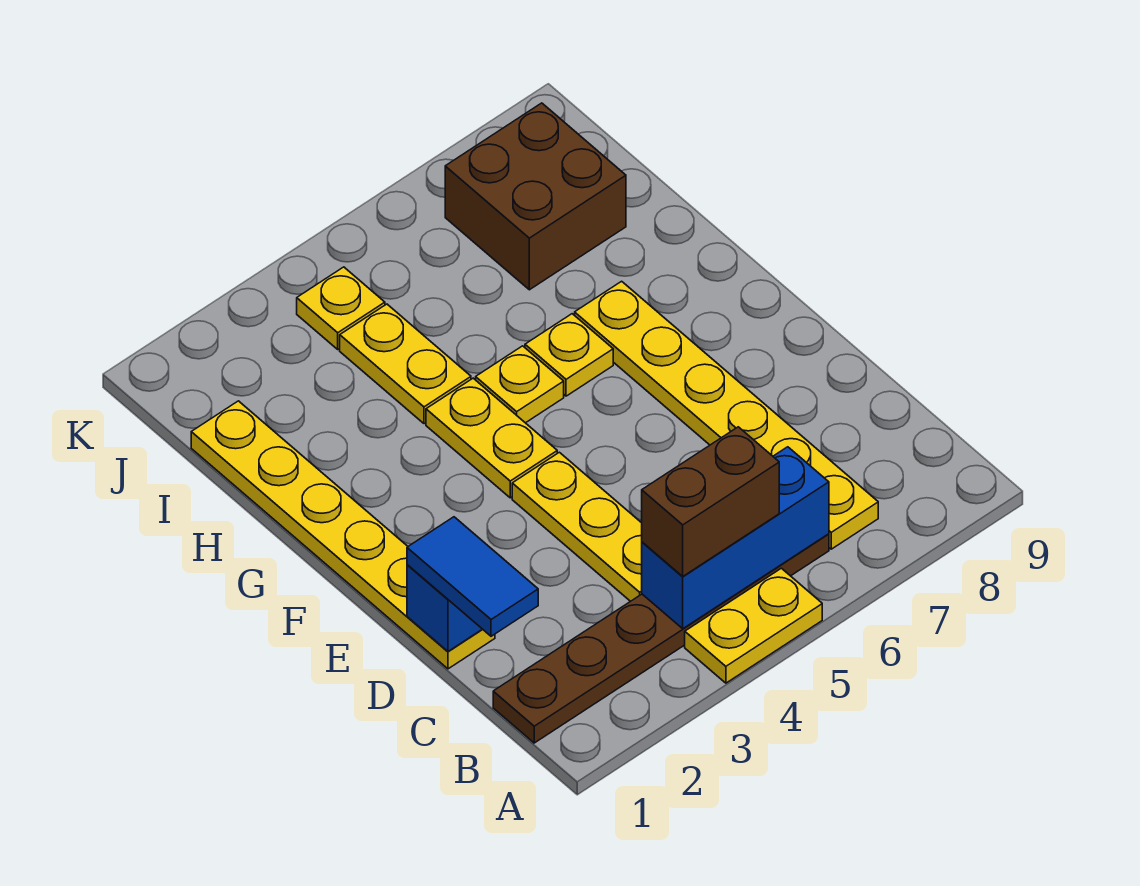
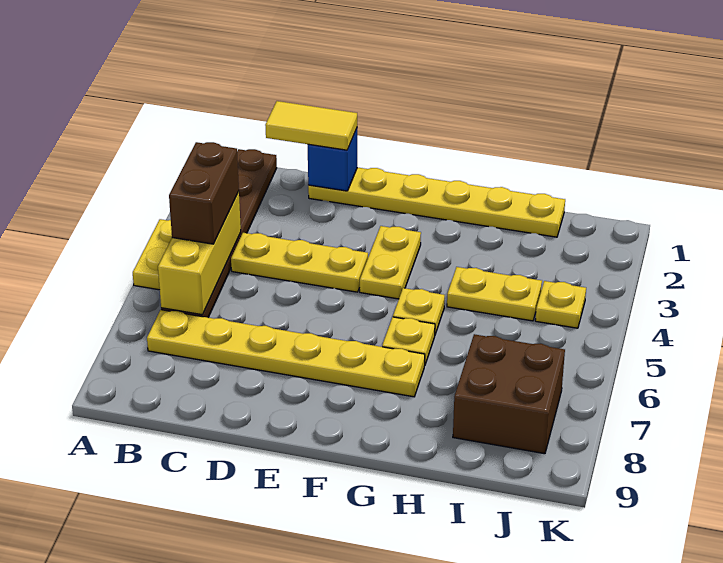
blue brick B4:B6 level 2 -> yellow brick B4:B6 level 2
blue tile C1:D1 level 3 -> yellow tile C1:D1 level 3
yellow plate F4:G4 level 1 -> yellow plate F3:F4 level 1

